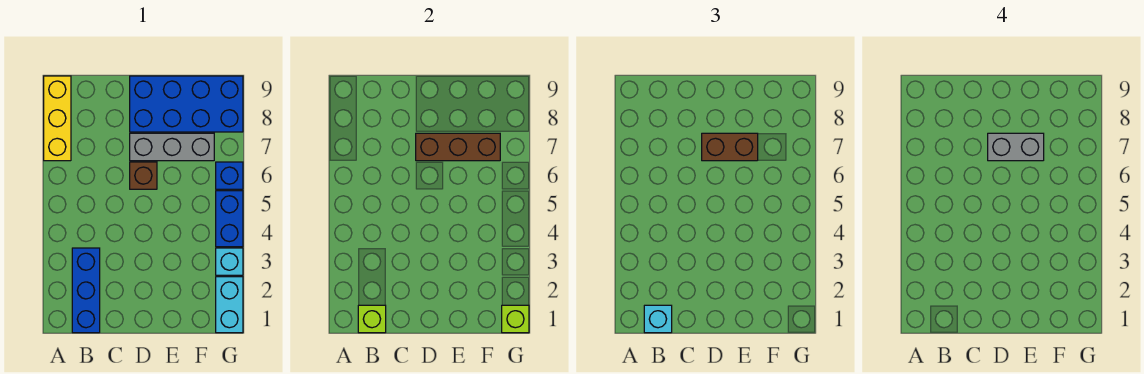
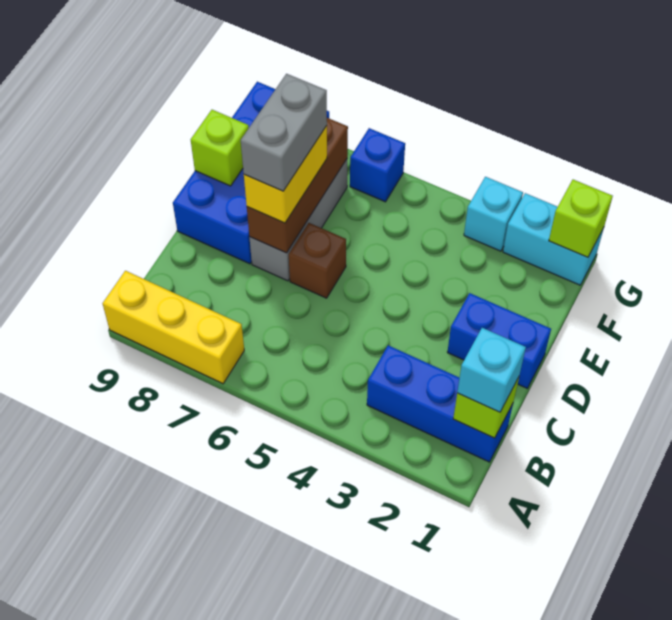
brown brick D7:E7 level 3 -> yellow brick D7:E7 level 3
none -> lime brick E9 level 2
blue brick G4:G5 level 1 -> blue brick D1:D2 level 1

